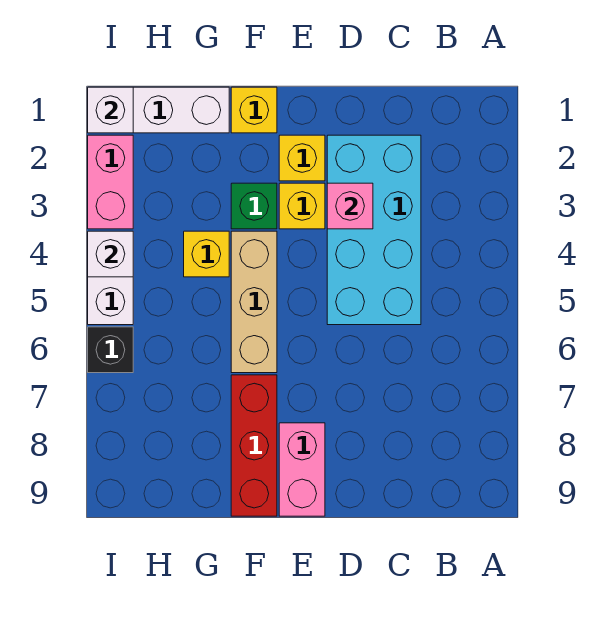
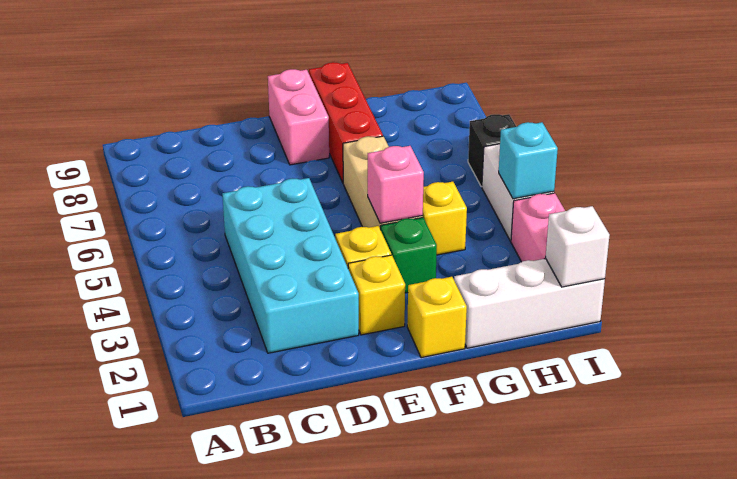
pink brick D3 level 2 -> pink brick F4 level 2
white brick I4 level 2 -> cyan brick I4 level 2

